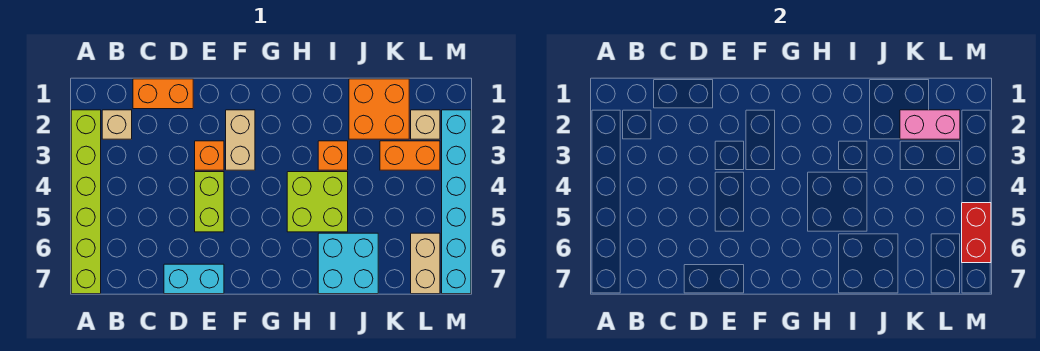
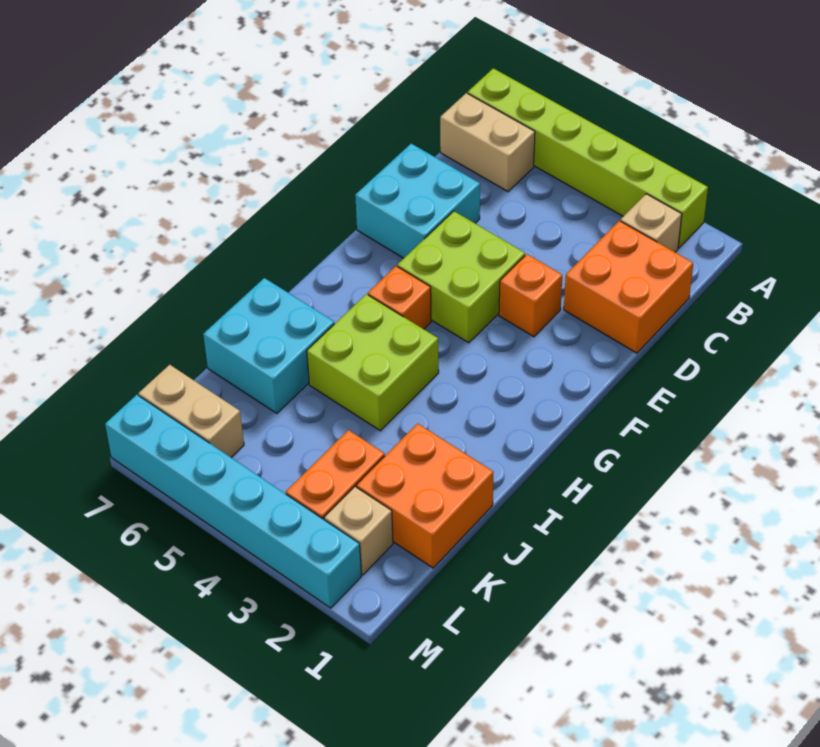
orange brick C1:D1 level 1 -> orange brick C1:D2 level 1
cyan brick D7:E7 level 1 -> cyan brick D6:E7 level 1
lime brick E4:E5 level 1 -> lime brick E4:F5 level 1
tan brick F2:F3 level 1 -> tan brick B6:B7 level 1
orange brick I3 level 1 -> orange brick G5 level 1
pink brick K2:L2 level 2 -> none
red brick M5:M6 level 2 -> none

